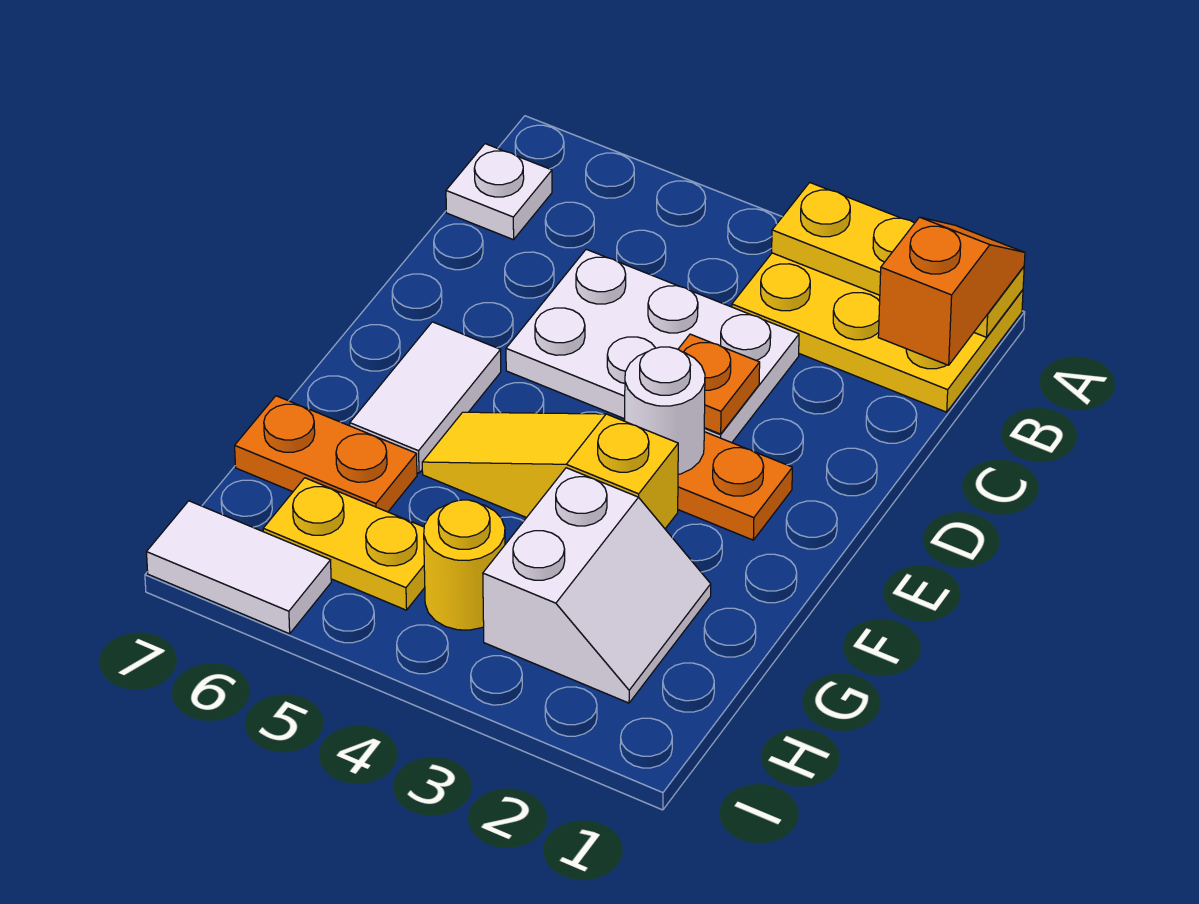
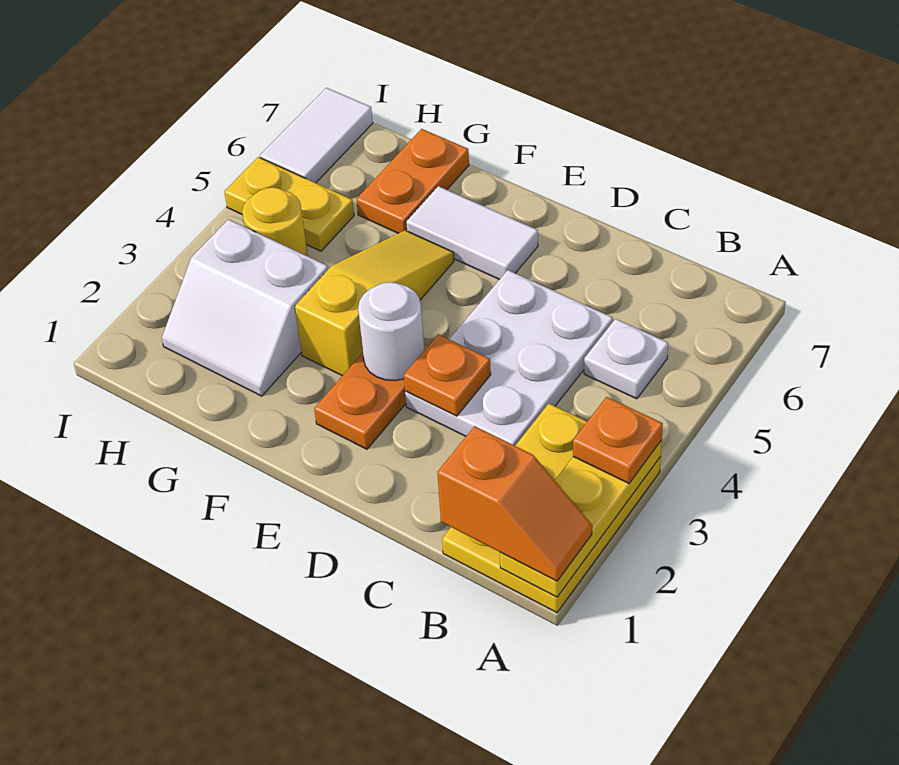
none -> orange plate A3 level 3
white plate B7 level 1 -> white plate B5 level 1
yellow plate H5:H6 level 1 -> yellow plate H5:I5 level 1

